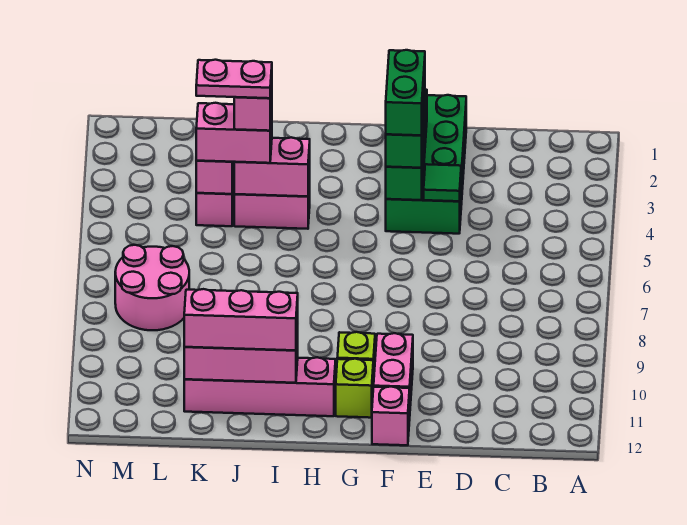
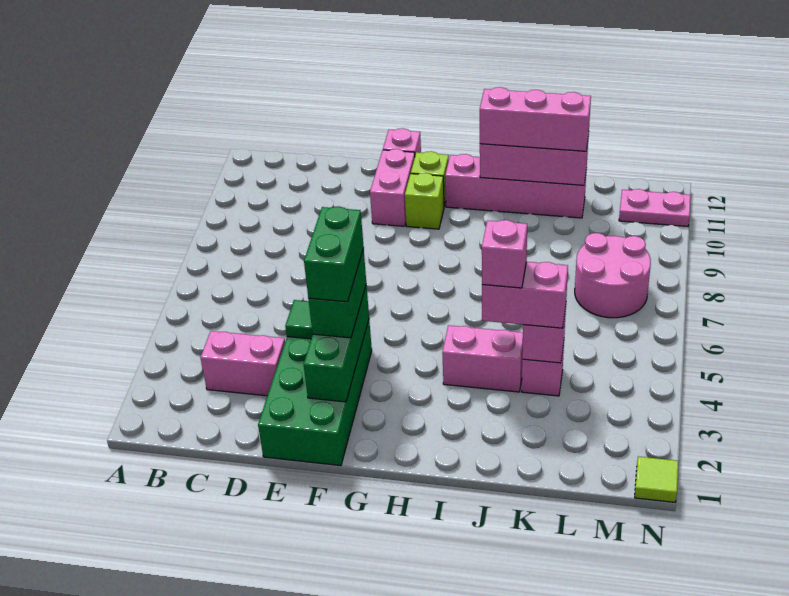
pink brick I4:J4 level 2 -> pink brick C3:D3 level 1
pink plate J4:K4 level 5 -> pink plate M11:N11 level 1
none -> lime tile N1 level 1

